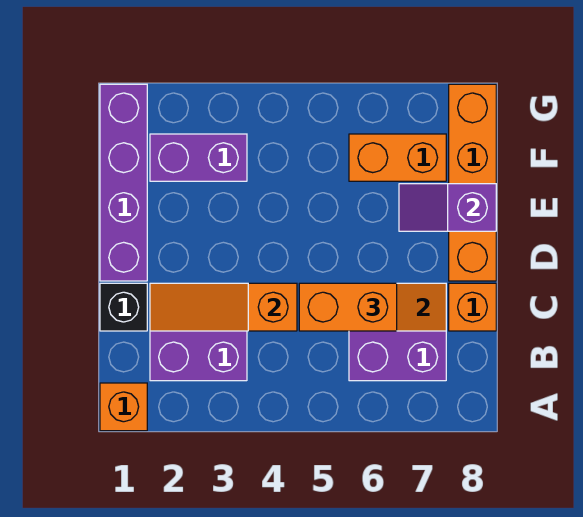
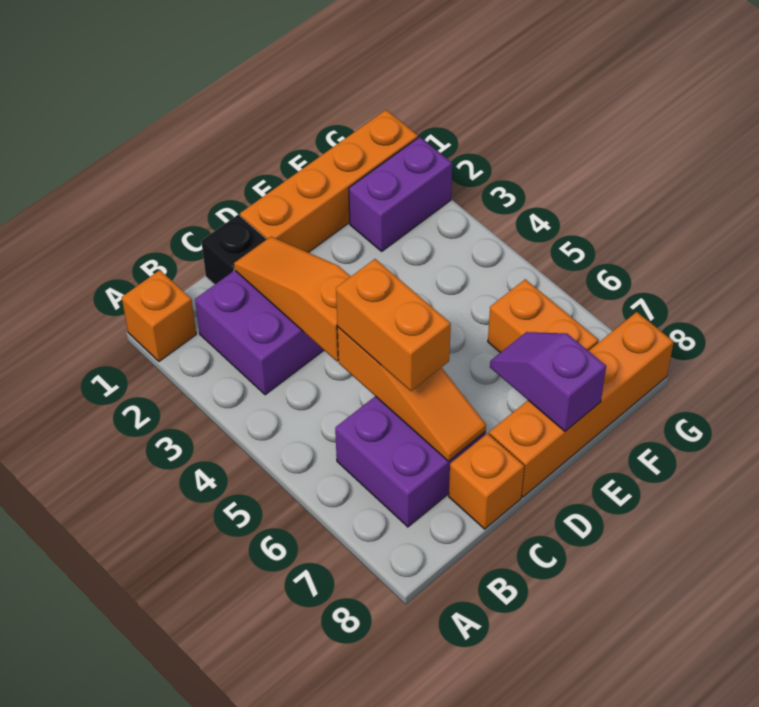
purple brick D1:G1 level 1 -> orange brick D1:G1 level 1
purple brick F2:F3 level 1 -> purple brick F2:G2 level 1

